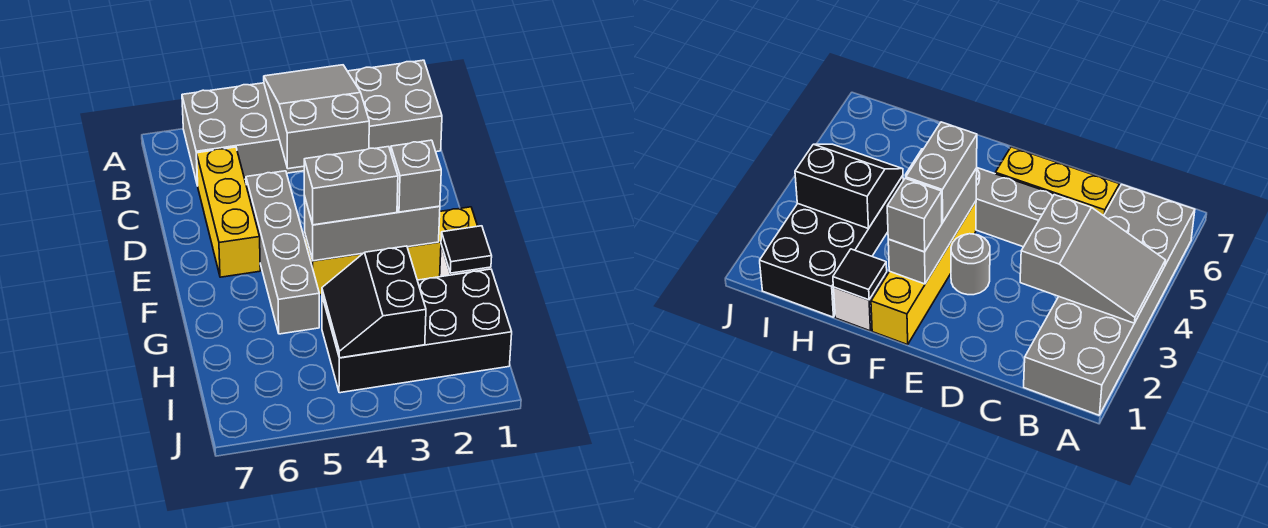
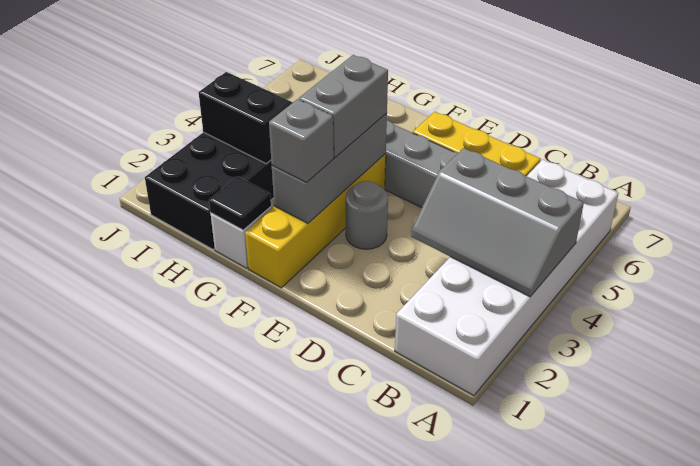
grey brick A1:B6 level 1 -> white brick A1:B6 level 1
grey slope A3:C4 level 2 top C -> grey slope A3:C4 level 2 top 4

